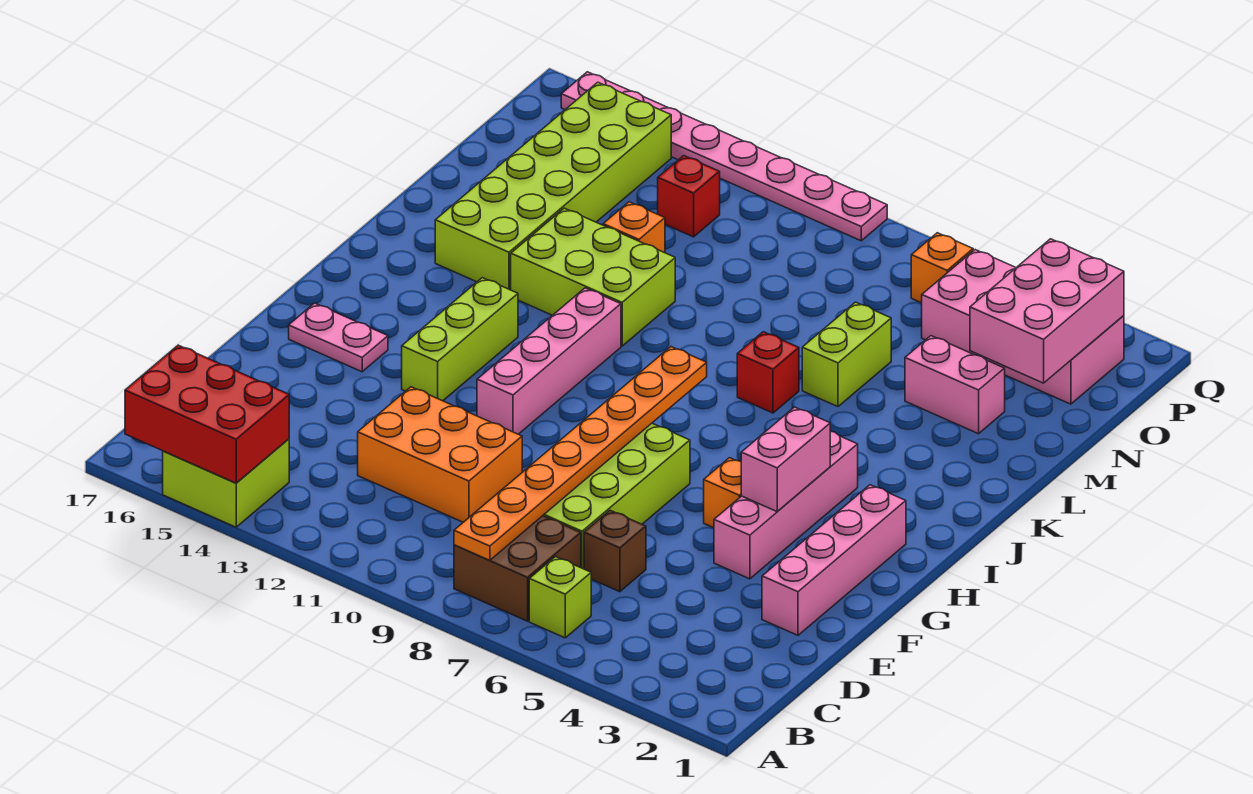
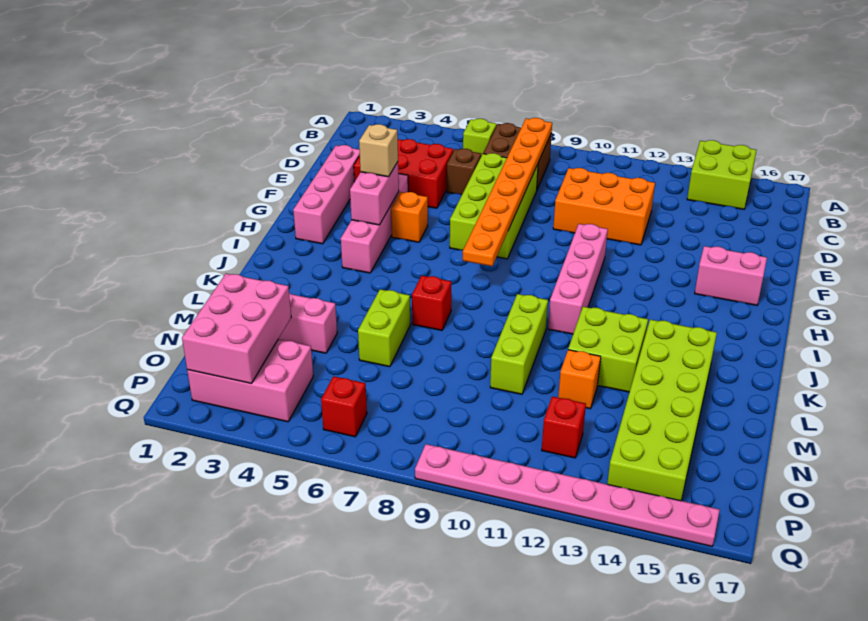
red brick A14:B16 level 2 -> red brick D3:E5 level 1
none -> tan brick G4 level 3
lime brick G13:I13 level 1 -> lime brick K10:M10 level 1
pink plate G15:G16 level 1 -> pink brick G15:G16 level 1
lime brick K11:L13 level 1 -> lime brick K12:L13 level 1
pink brick O2:P5 level 1 -> pink brick O2:P4 level 1
orange brick P6 level 1 -> red brick P6 level 1

